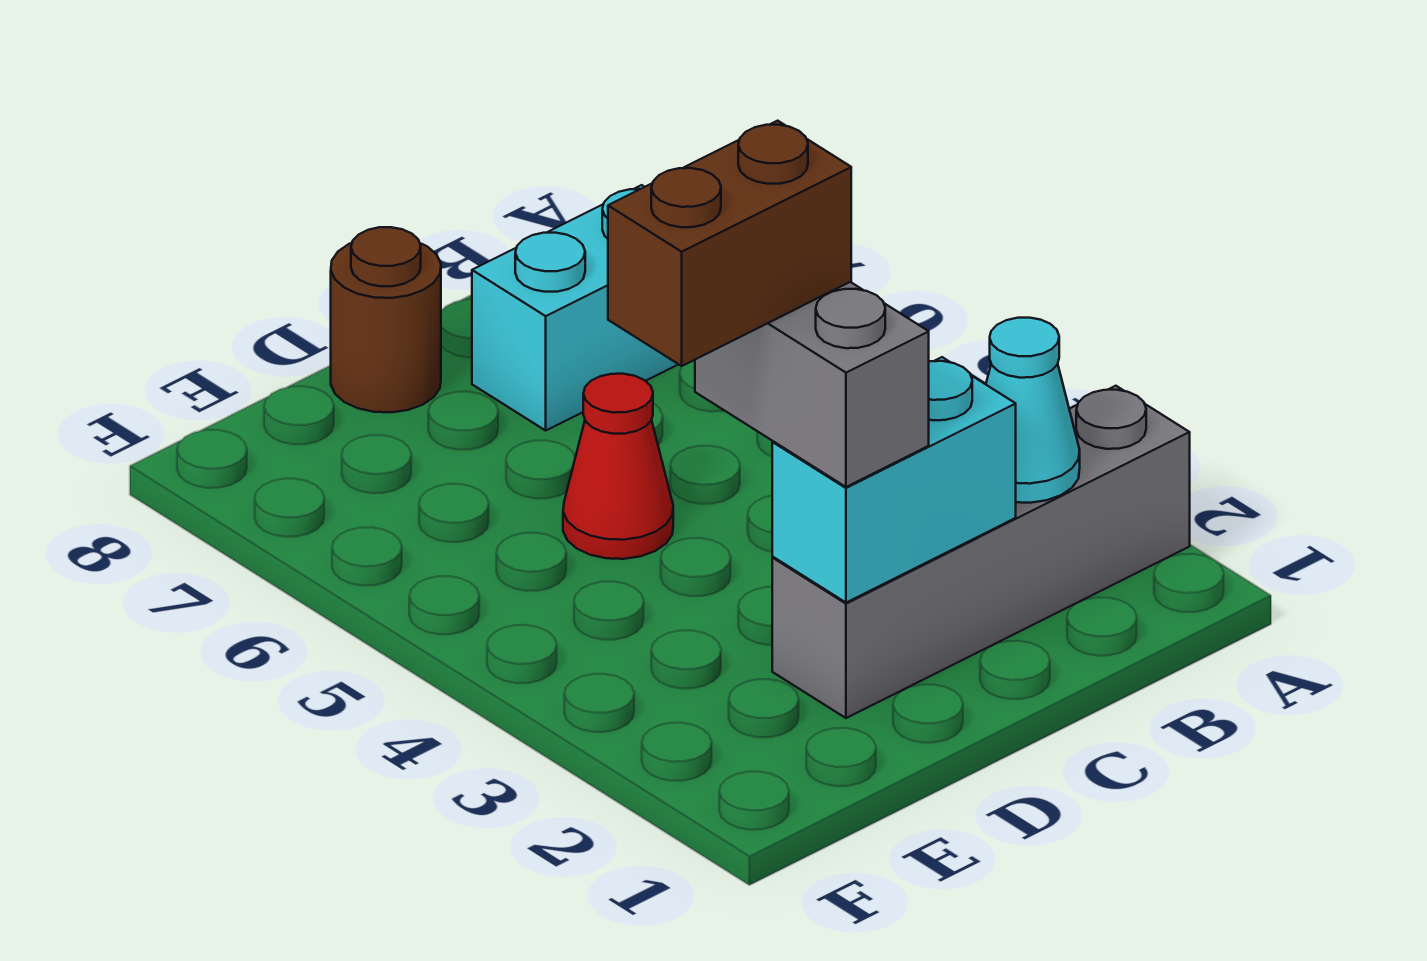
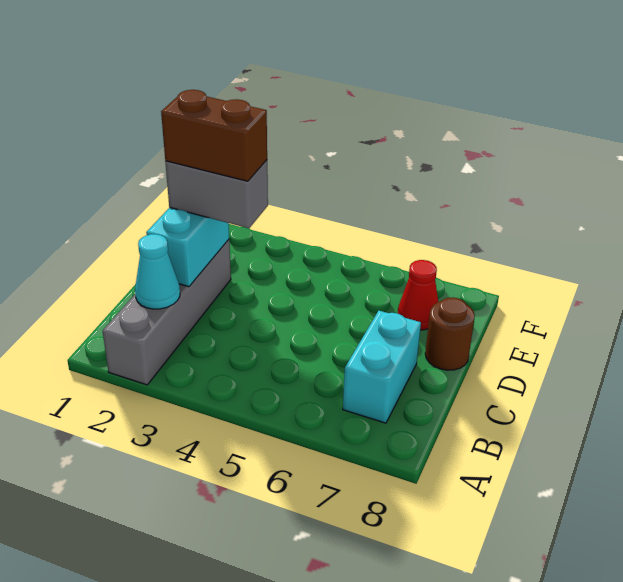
brown brick D3:E3 level 4 -> brown brick D2:D3 level 4
red cone D5 level 1 -> red cone E7 level 1

